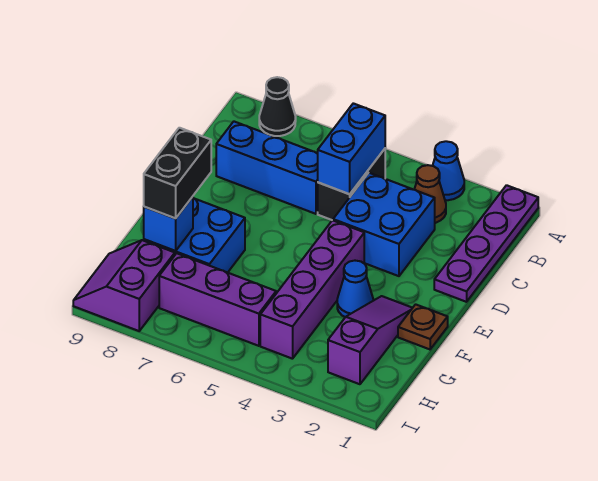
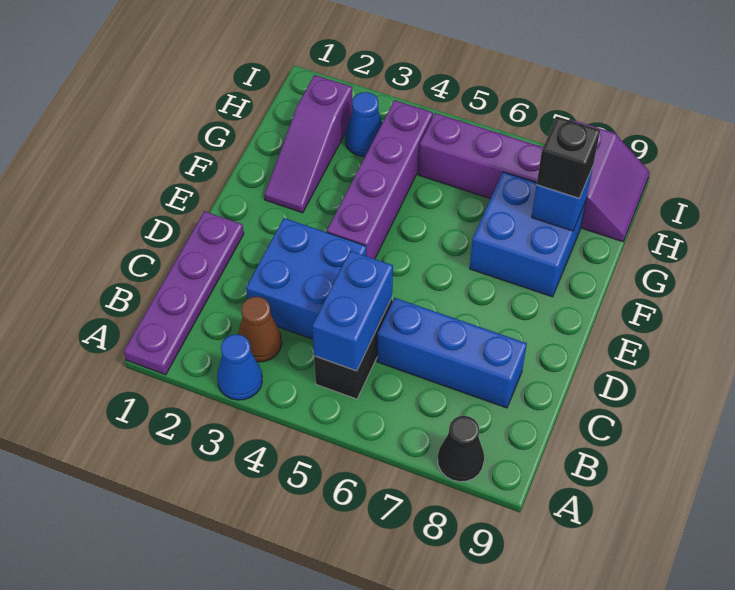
brown plate F1 level 1 -> none
blue cone F3 level 1 -> blue cone H3 level 1
black brick F8:G8 level 3 -> black brick G8 level 3

